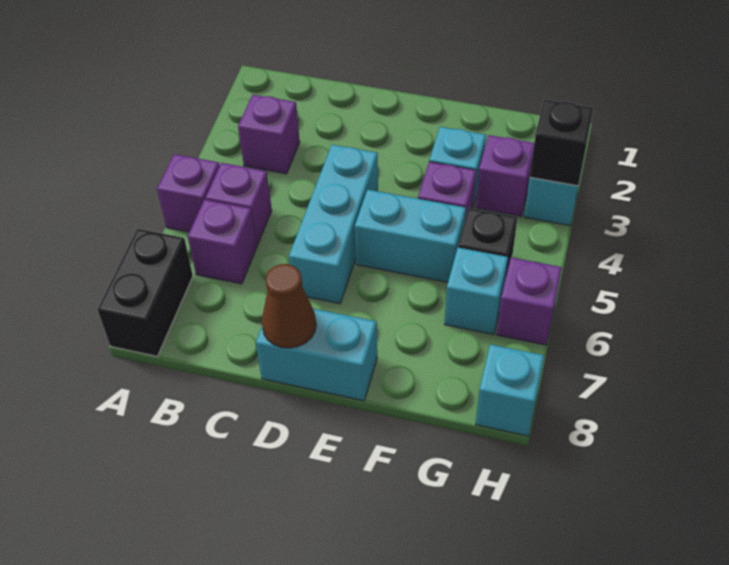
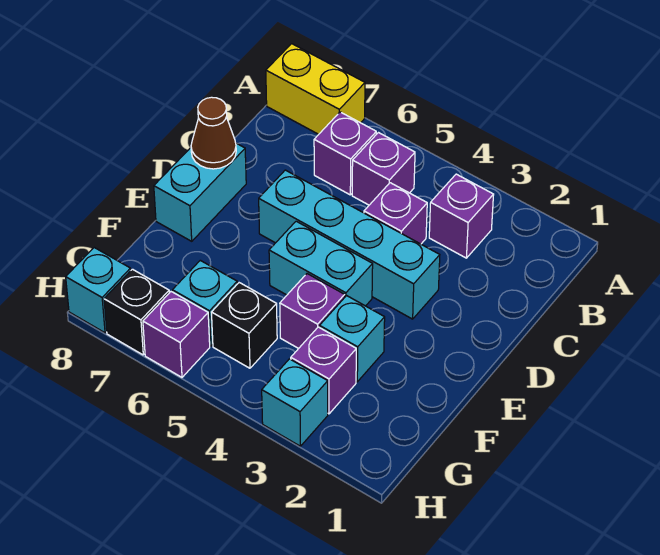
purple brick A5 level 1 -> purple brick C4 level 1
black brick A7:A8 level 1 -> yellow brick A7:A8 level 1
cyan brick D4:D6 level 1 -> cyan brick D3:D6 level 1
cyan brick E5:F5 level 1 -> cyan brick E4:E5 level 1
black brick H3 level 2 -> black brick H7 level 1

